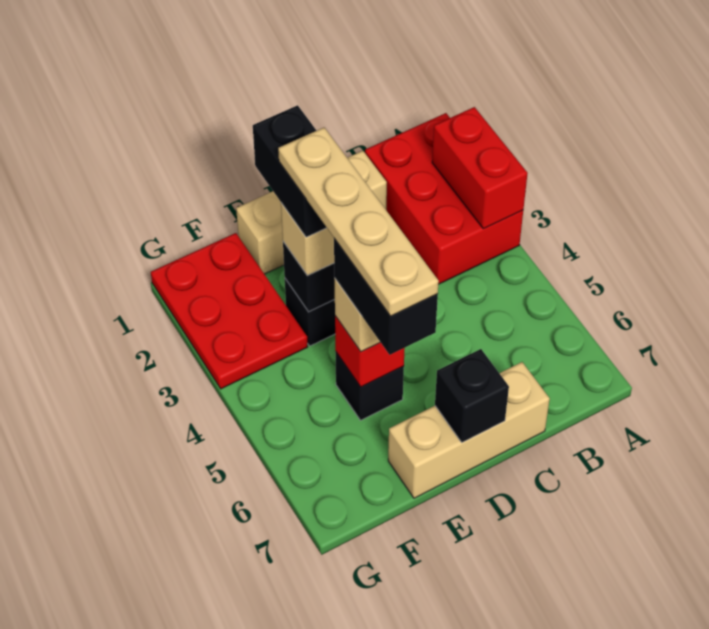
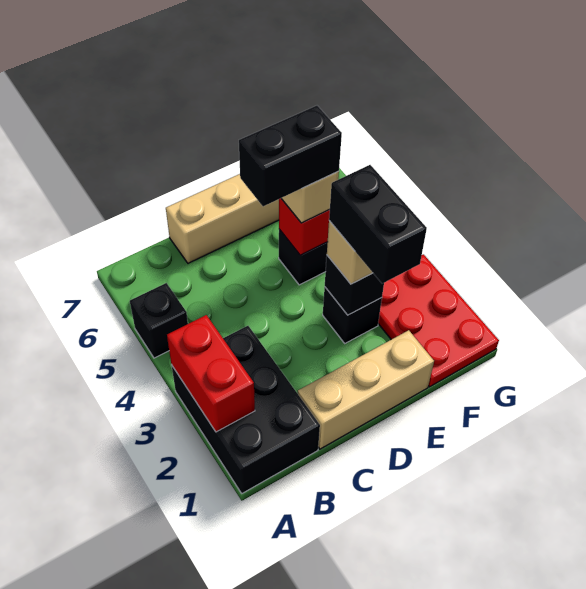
red brick A1:B3 level 1 -> black brick A1:B3 level 1
black brick D7 level 2 -> black brick A5 level 1
tan plate E3:E6 level 5 -> none
black brick E5:E6 level 4 -> black brick D5:E5 level 4

